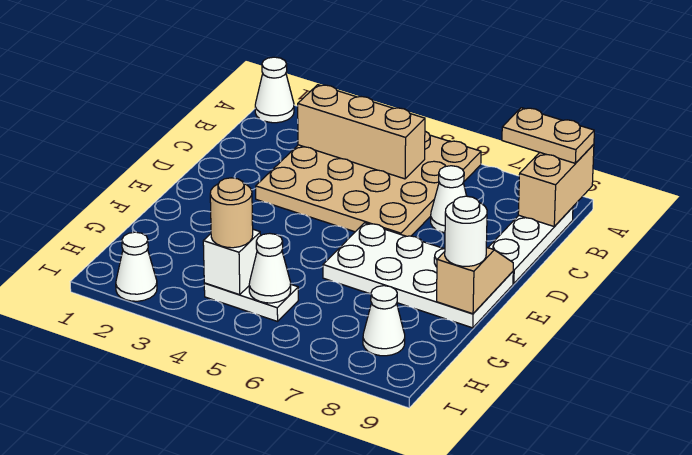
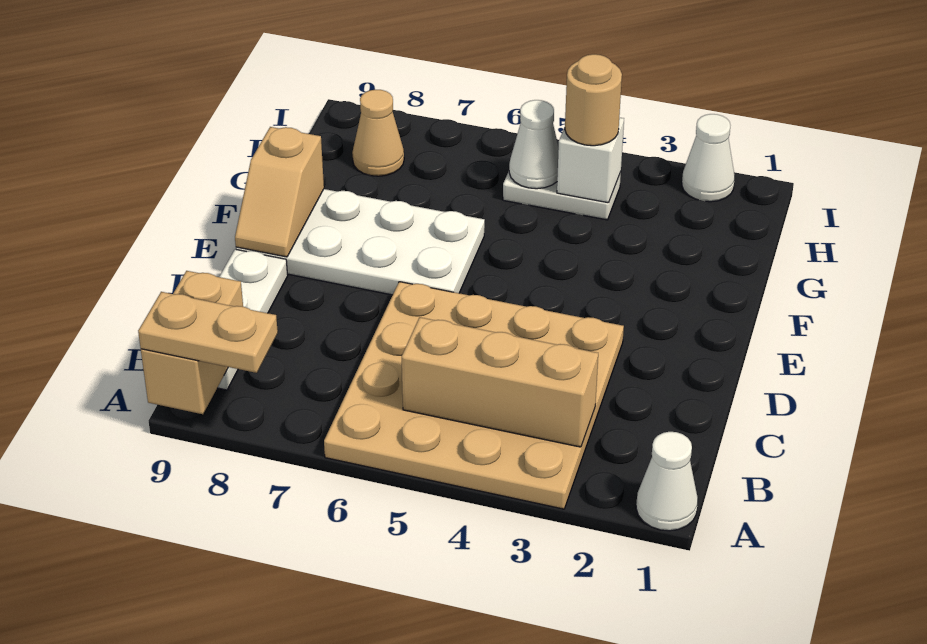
white cone C7 level 1 -> none
white round brick F9 level 3 -> none
white cone H8 level 1 -> tan cone H8 level 1

